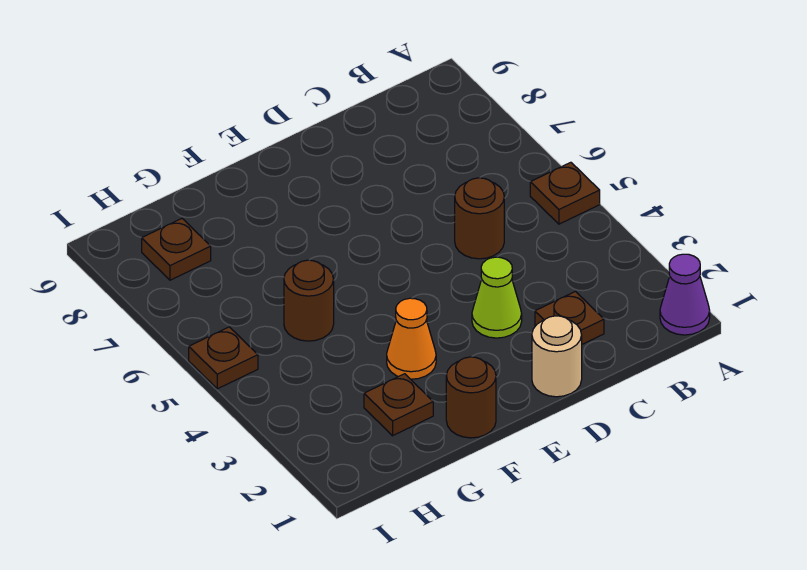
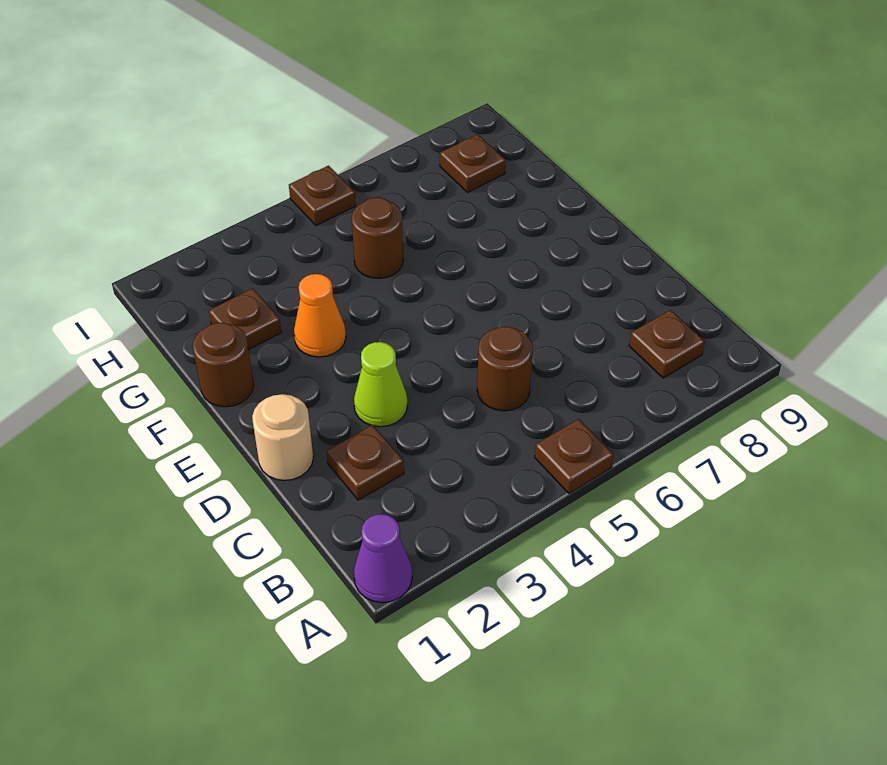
none -> brown plate B8 level 1

